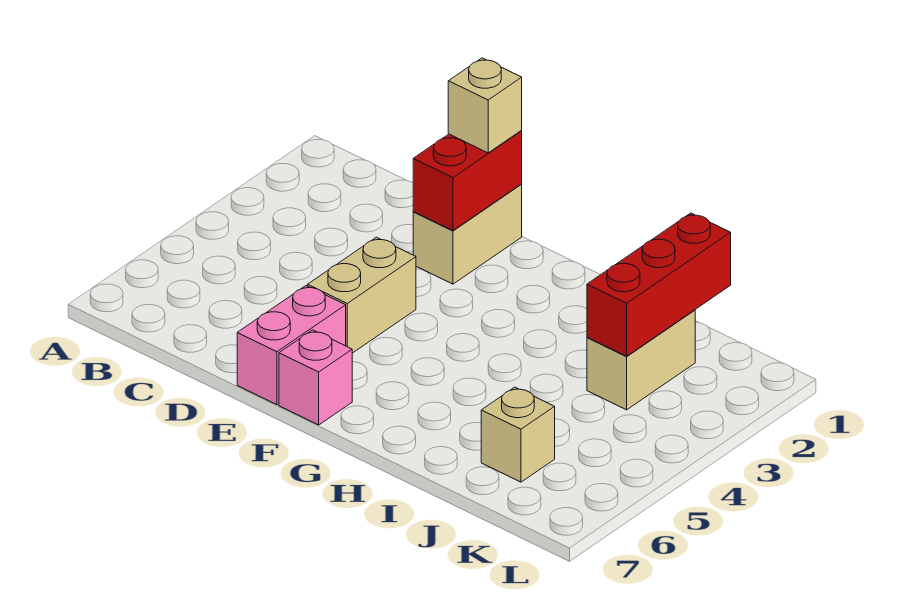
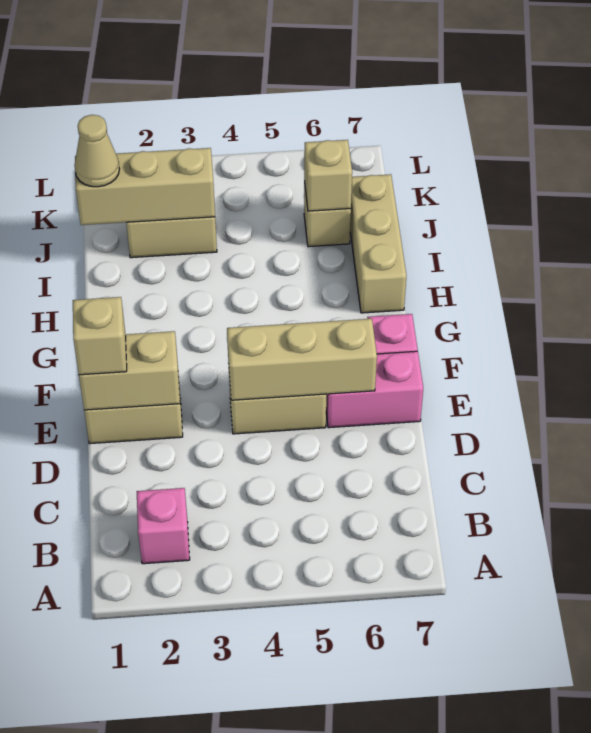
none -> pink brick B2 level 1
red brick E1:E2 level 2 -> tan brick E1:E2 level 2
none -> tan brick E4:E6 level 2
none -> tan brick H7:J7 level 1
red brick J1:J3 level 2 -> tan brick J1:J3 level 2
none -> tan cone J1 level 3
none -> tan brick J6 level 2

